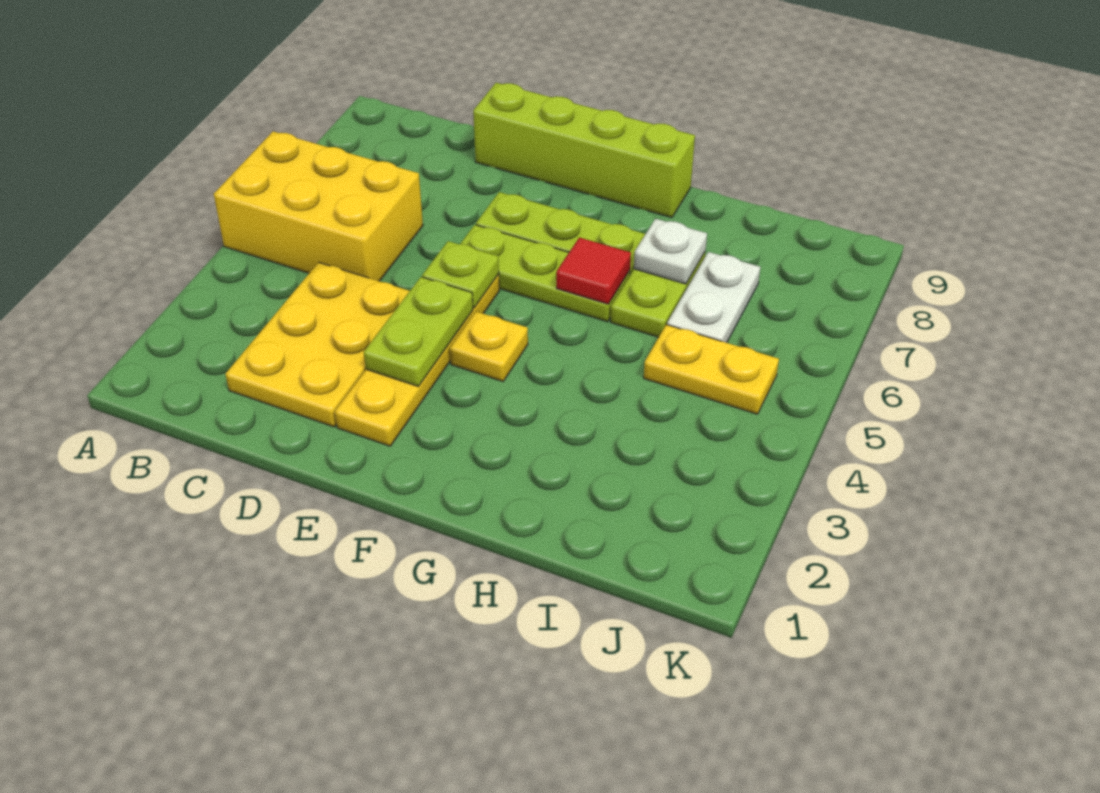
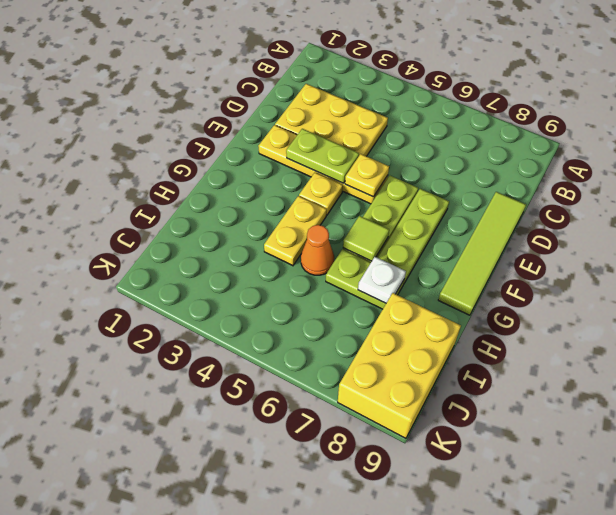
yellow brick A5:C6 level 1 -> yellow brick I8:K9 level 1
lime brick D9:G9 level 1 -> lime tile D9:G9 level 1
lime plate E5 level 2 -> yellow plate E5 level 2
red tile G6 level 2 -> lime tile G6 level 2
none -> orange cone H5 level 1
yellow plate I5:J5 level 1 -> yellow plate G4:H4 level 1
white plate I6:I7 level 1 -> none

